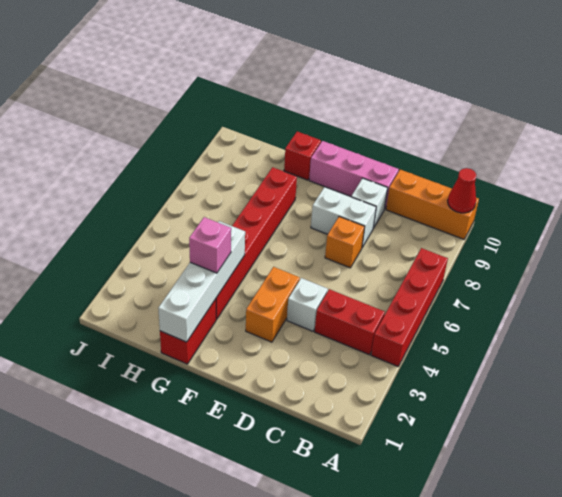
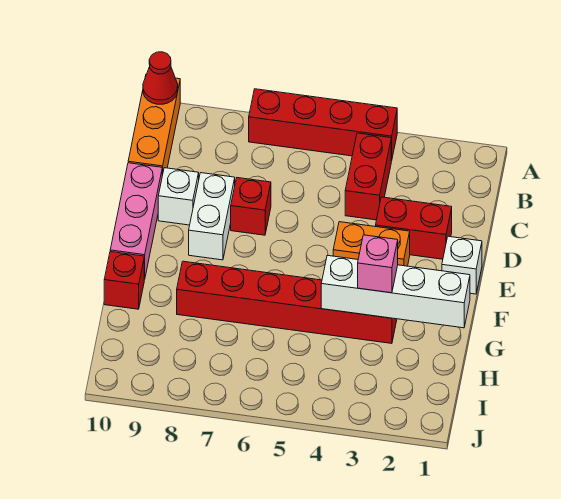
white brick D4 level 1 -> white brick E1 level 1
orange brick D7 level 1 -> red brick D7 level 1
red brick G1:G2 level 1 -> red brick D2:D3 level 1

